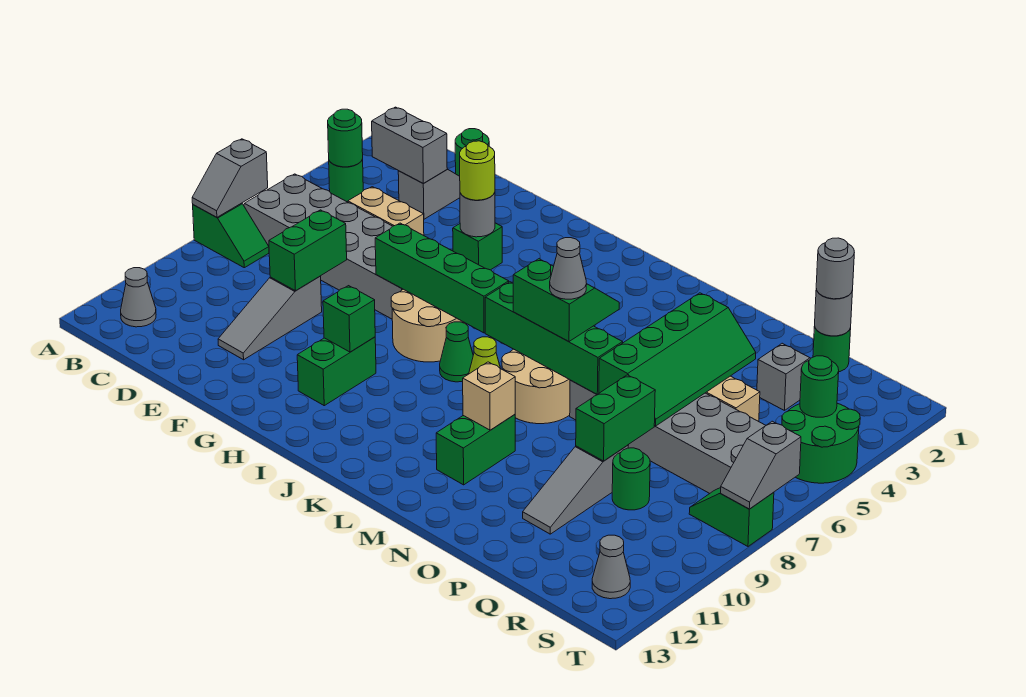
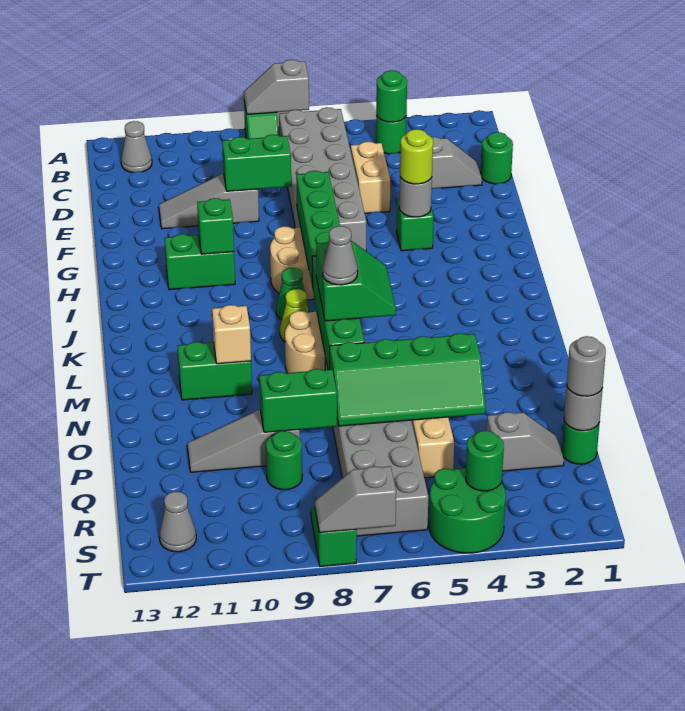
grey brick C3:D3 level 2 -> none

